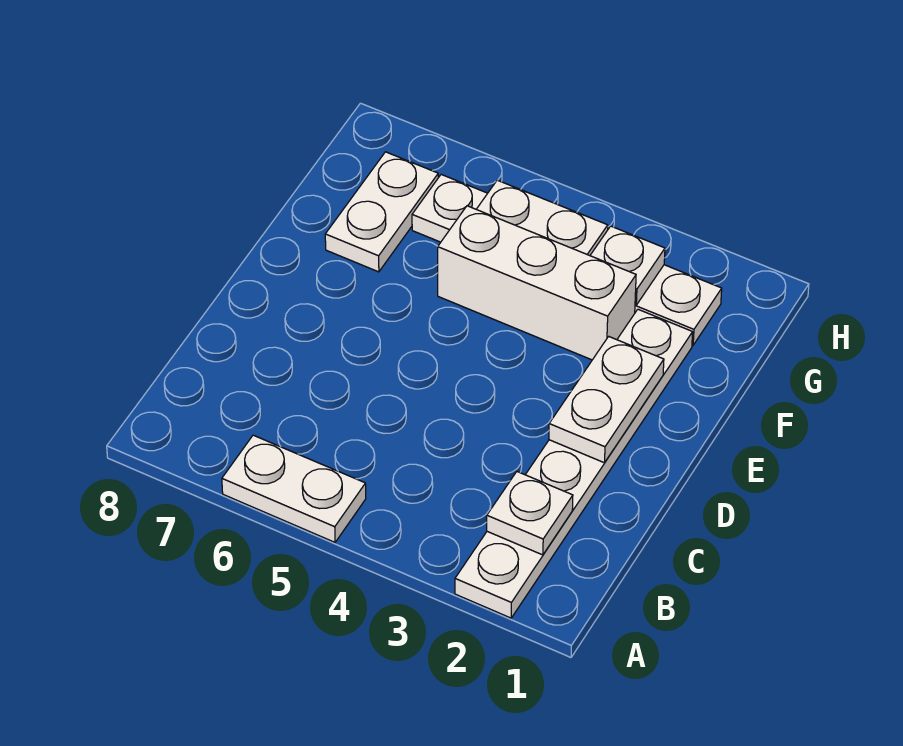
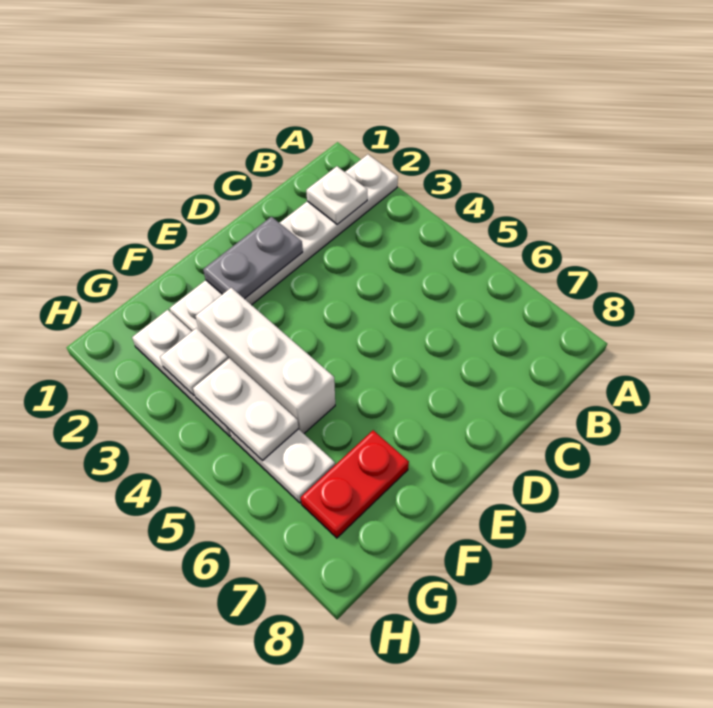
white plate A5:A6 level 1 -> none
white plate D2:E2 level 2 -> grey plate D2:E2 level 2
white plate F7:G7 level 1 -> red plate F7:G7 level 1

